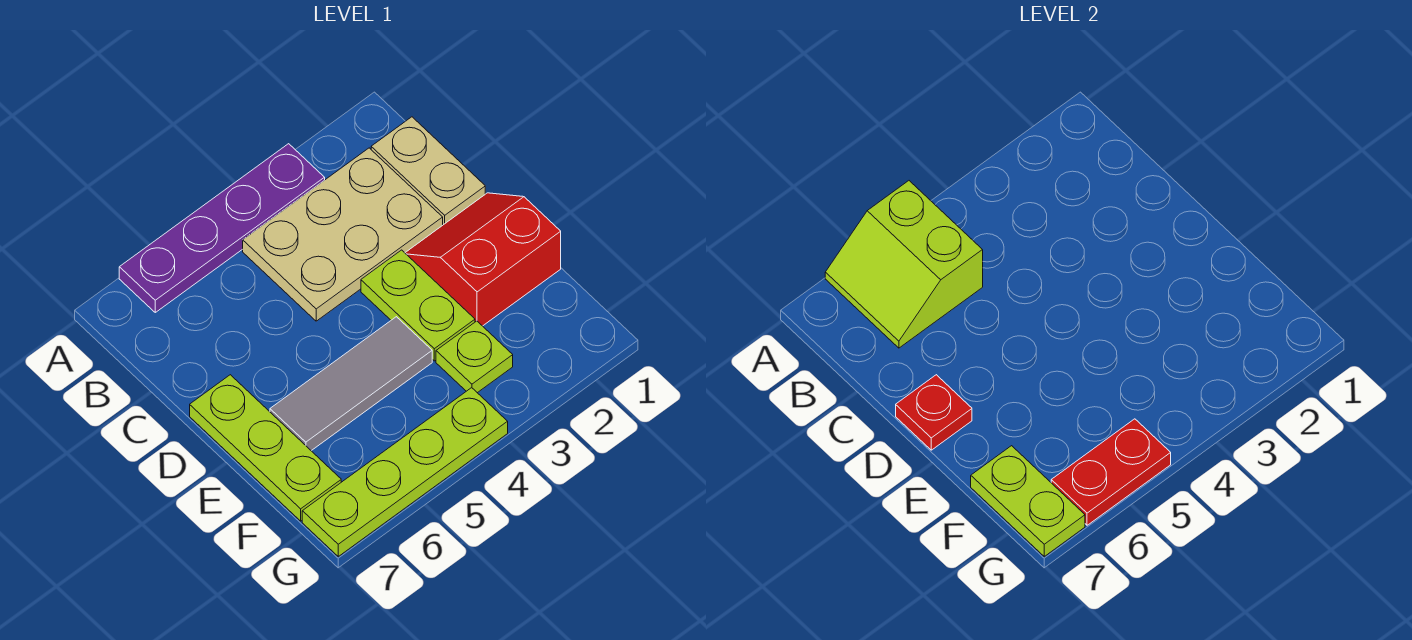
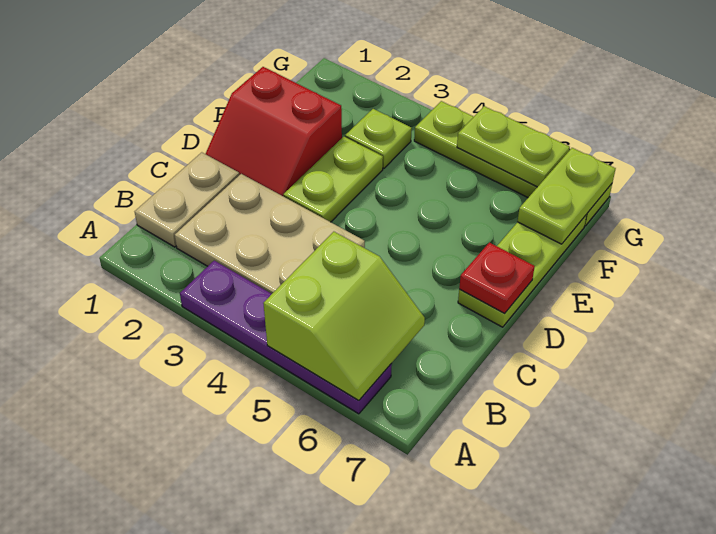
grey tile E4:E6 level 1 -> none
red plate G5:G6 level 2 -> lime plate G5:G6 level 2

